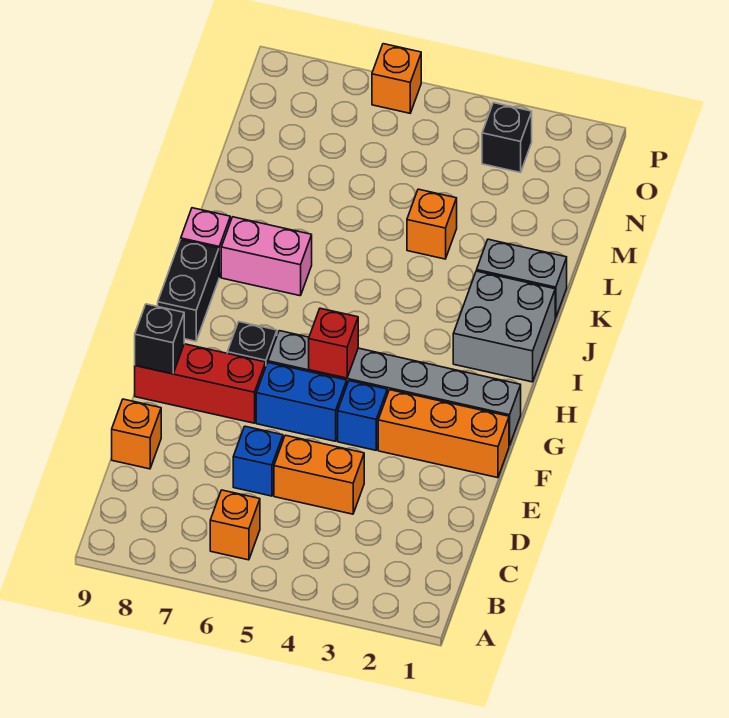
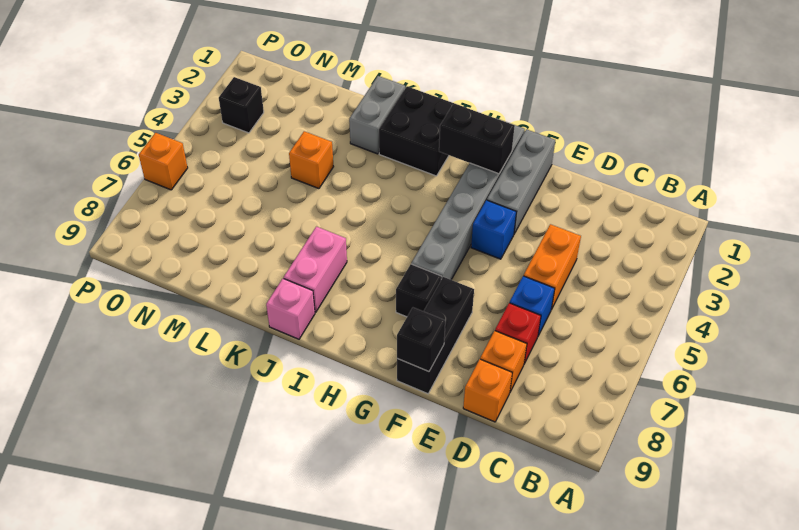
orange brick B6 level 1 -> orange brick D8 level 1
orange brick F1:F3 level 1 -> grey brick F1:F3 level 1
blue brick F5:F6 level 1 -> none
red brick F7:F9 level 1 -> black brick F7:F9 level 1
red brick G5 level 2 -> red brick D7 level 1
black brick H9:I9 level 1 -> black brick G2:H2 level 2
grey brick I1:J2 level 1 -> black brick I1:J2 level 1

